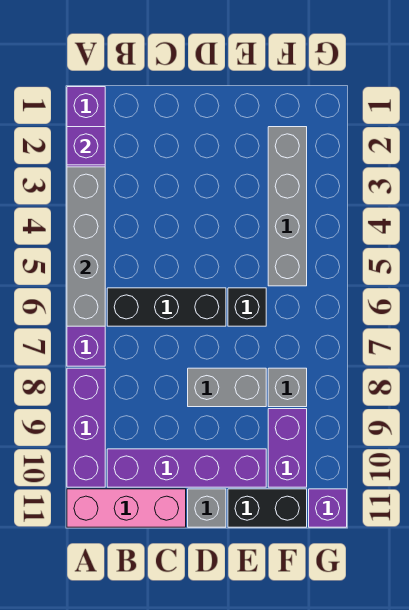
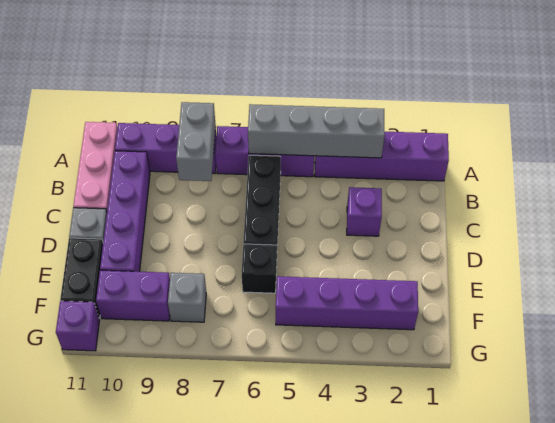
purple brick A2 level 2 -> purple brick C3 level 1
grey brick D8:E8 level 1 -> grey brick A8:B8 level 2
grey brick F2:F5 level 1 -> purple brick F2:F5 level 1

